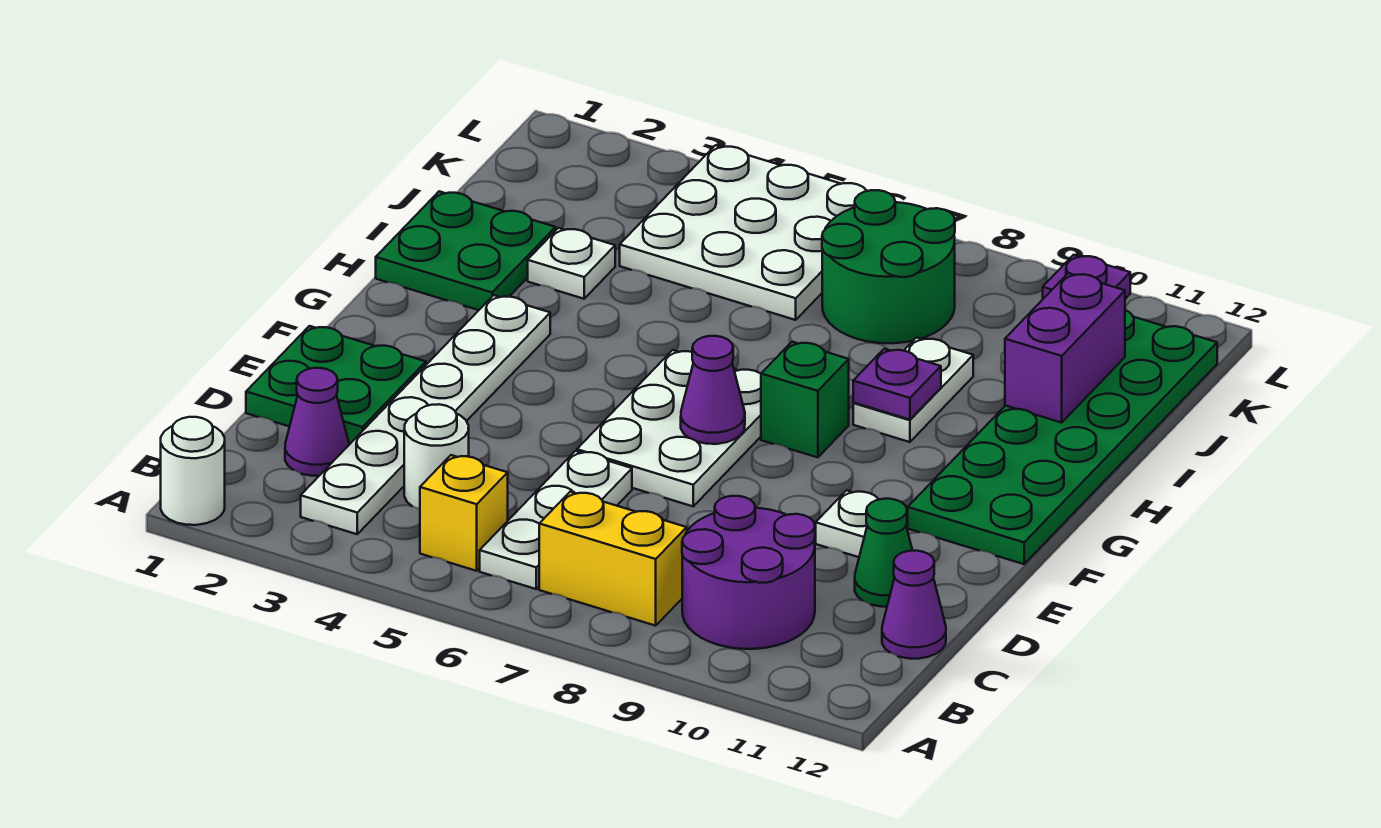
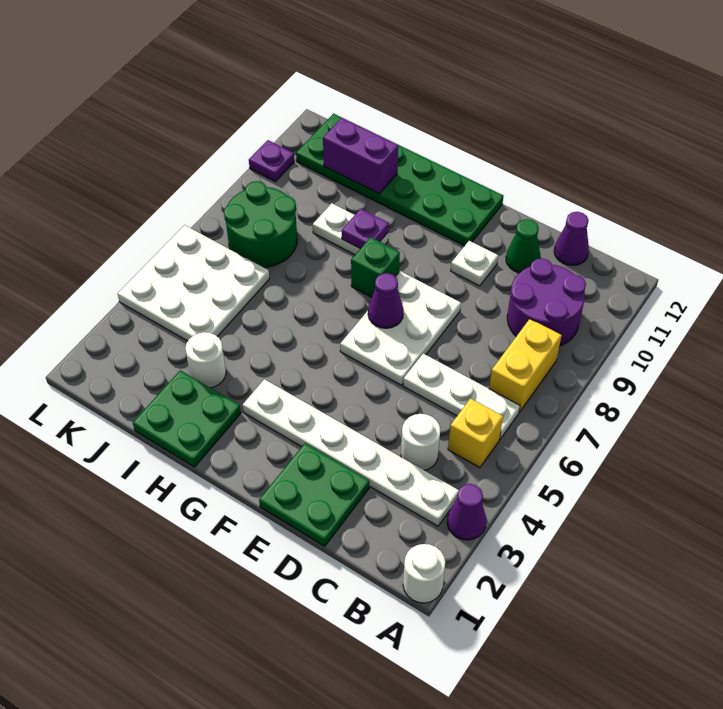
purple cone C2 level 1 -> purple cone A3 level 1
white plate E6:G7 level 1 -> white plate E6:F8 level 1
white plate I3 level 1 -> white round brick I3 level 1

